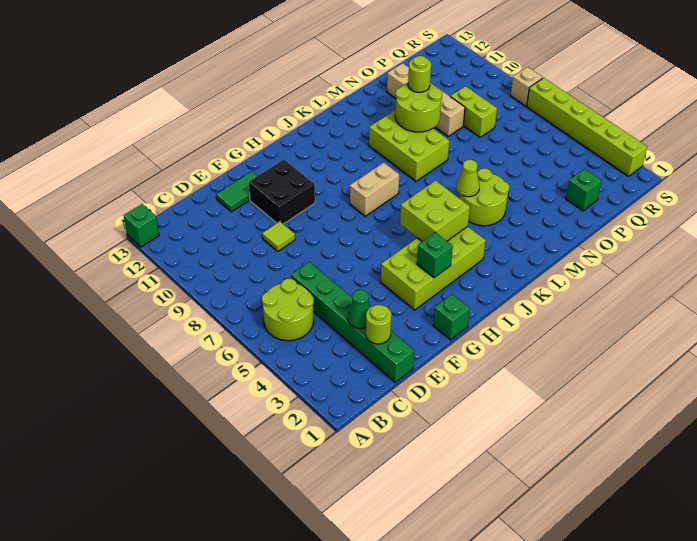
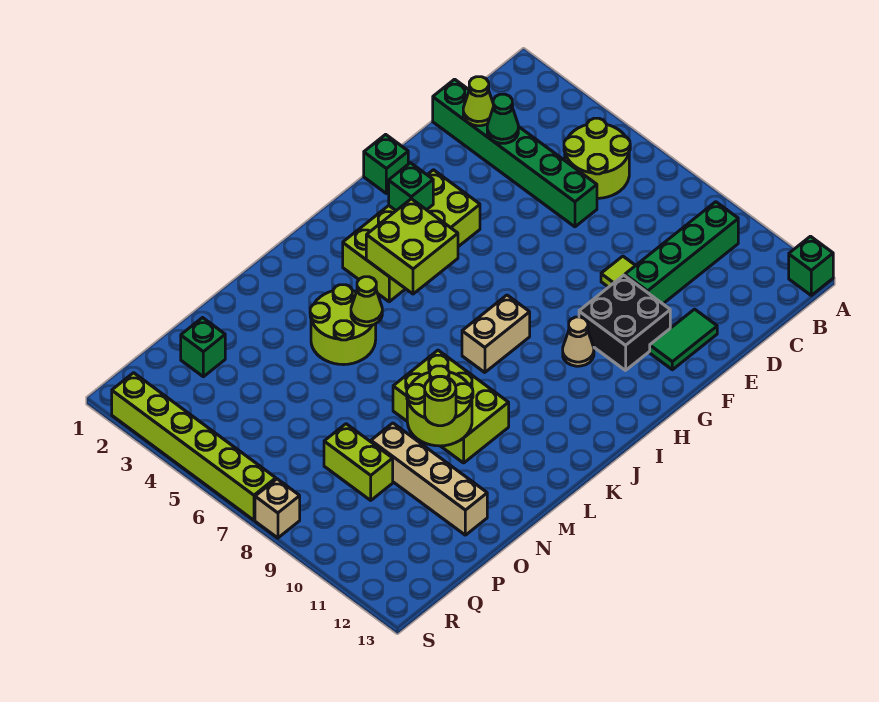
none -> green brick B10:E10 level 1
lime round brick D2 level 2 -> lime cone D2 level 2
none -> tan cone H10 level 1

